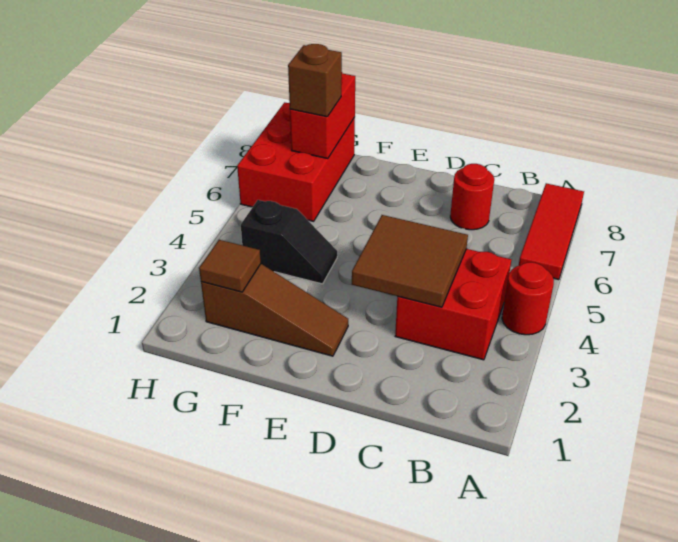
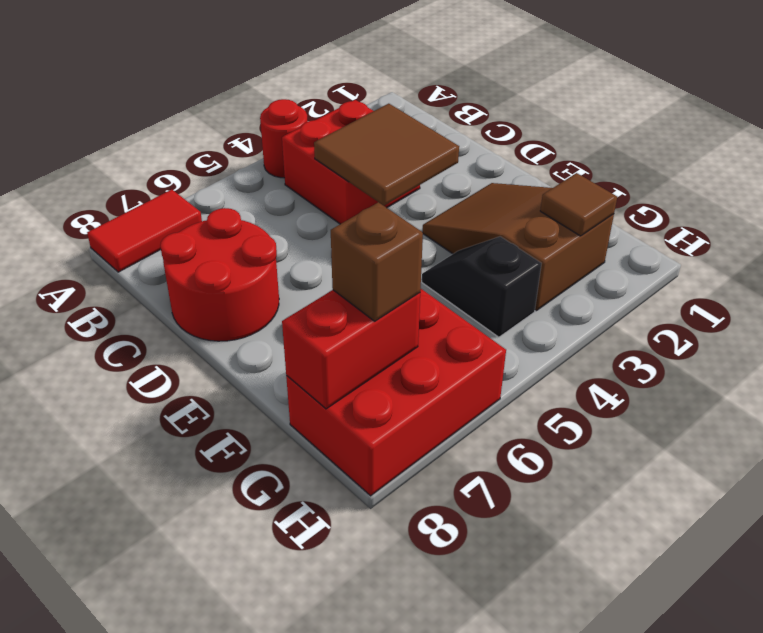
red tile A6:A8 level 1 -> red tile A7:A8 level 1
red round brick C7 level 1 -> red round brick C7:D8 level 1
brown slope E2:G2 level 1 top G -> brown slope E2:G3 level 1 top G

